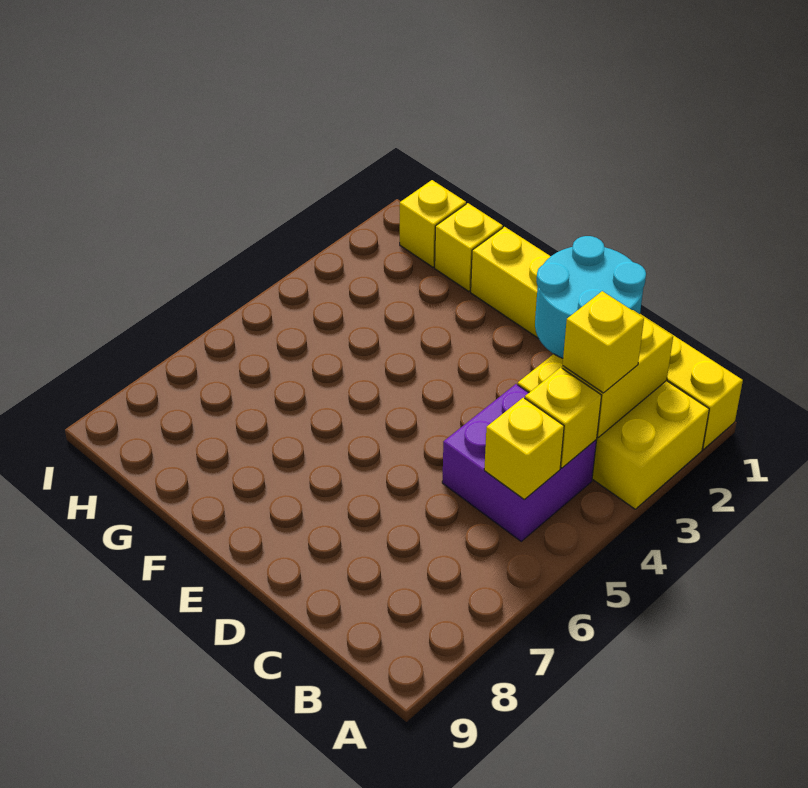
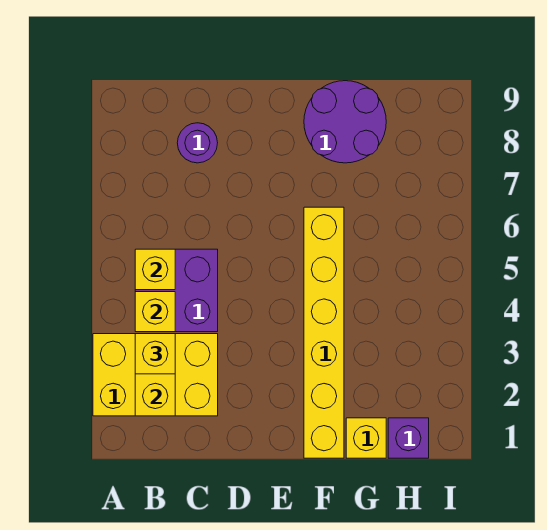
yellow brick A1:F1 level 1 -> yellow brick F1:F6 level 1
cyan round brick C1:D2 level 2 -> none
none -> purple round brick C8 level 1
none -> purple round brick F8:G9 level 1
yellow brick H1 level 1 -> purple brick H1 level 1

